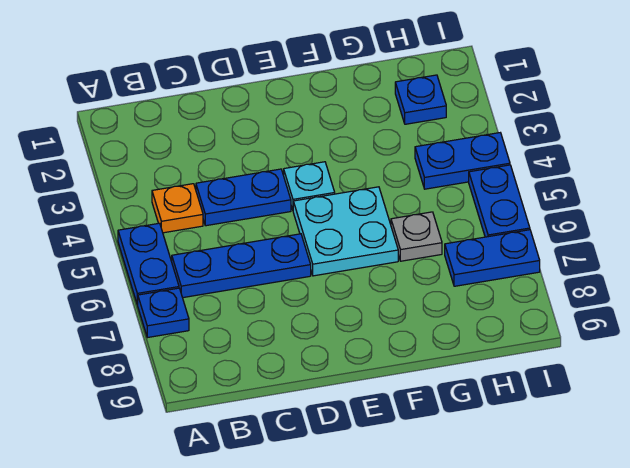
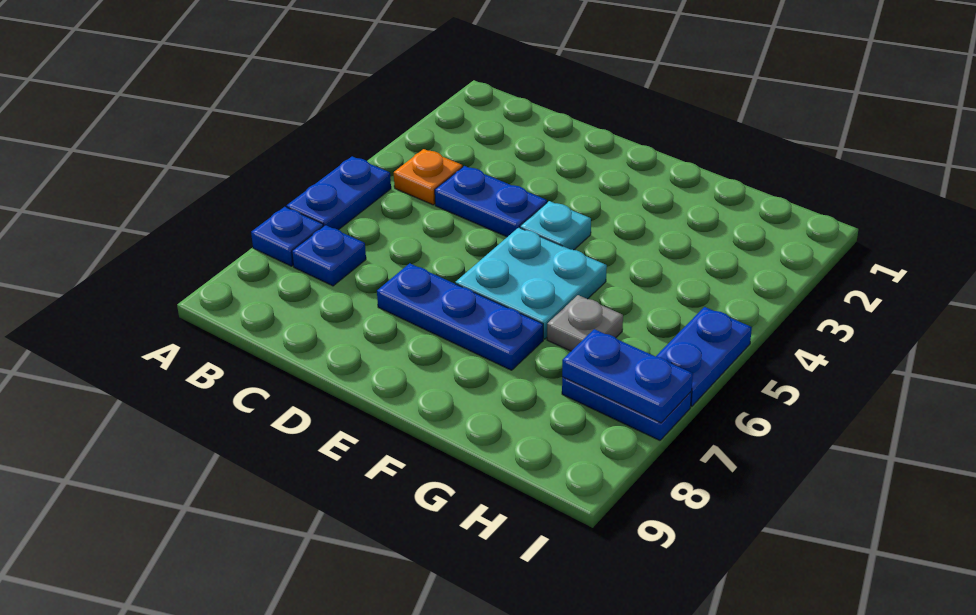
blue plate B6:D6 level 1 -> blue plate D7:F7 level 1
blue plate H2 level 1 -> blue plate B7 level 1
blue plate H4:I4 level 1 -> blue plate H7:I7 level 2

